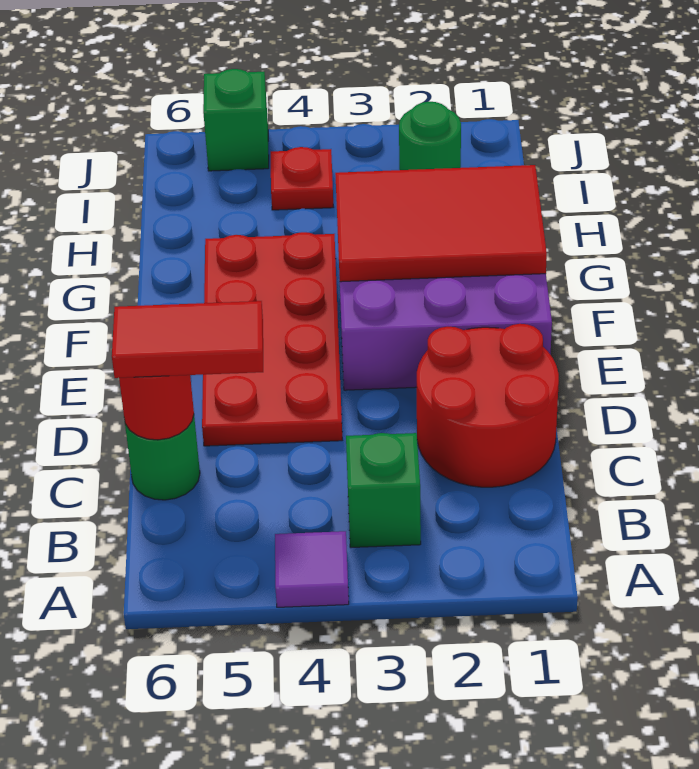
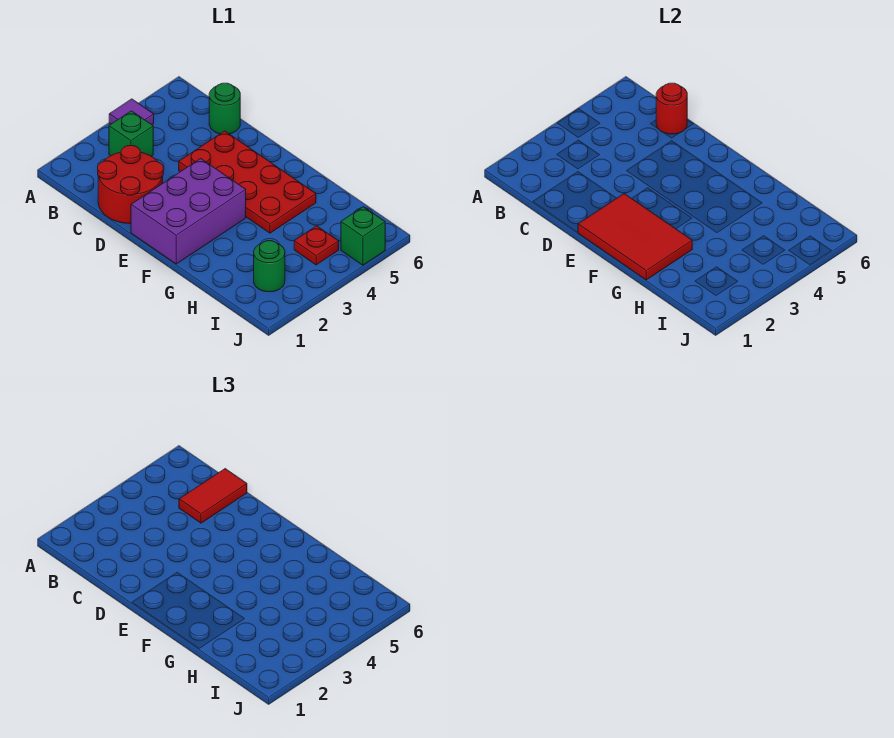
red tile F1:G3 level 2 -> red tile E1:G2 level 2

